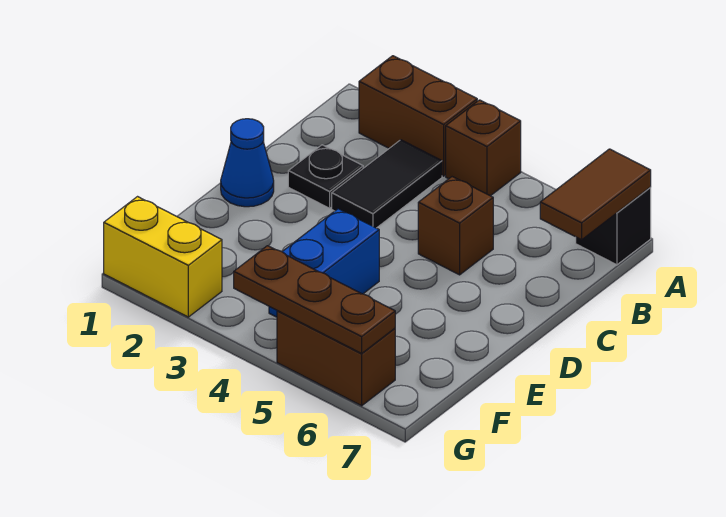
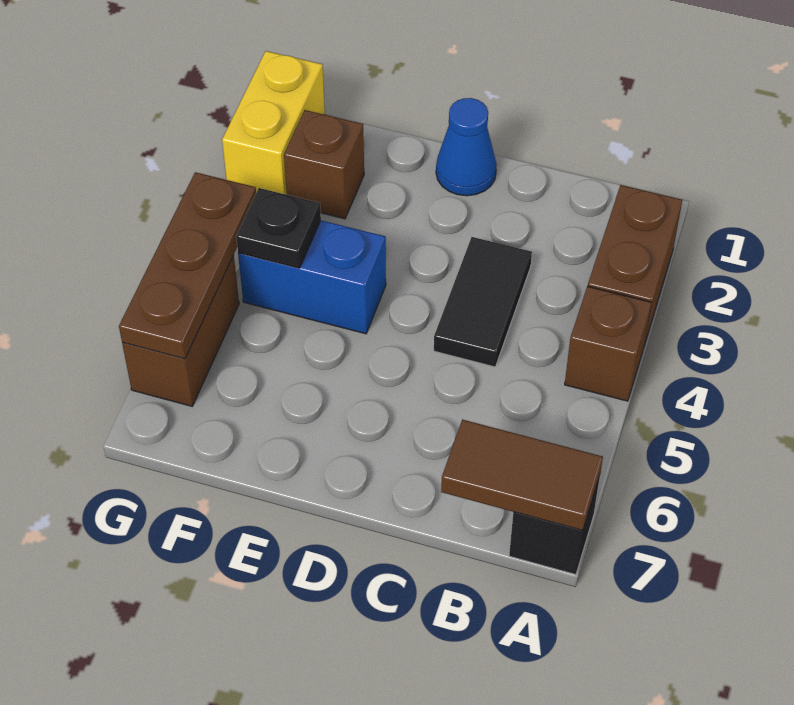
black tile B3:C3 level 1 -> black tile C3:C4 level 1
black plate C2 level 1 -> black plate F4 level 2
brown brick C5 level 1 -> brown brick F2 level 1

